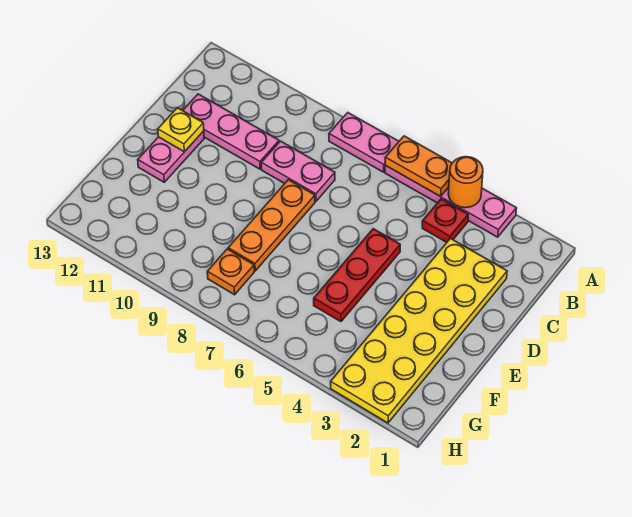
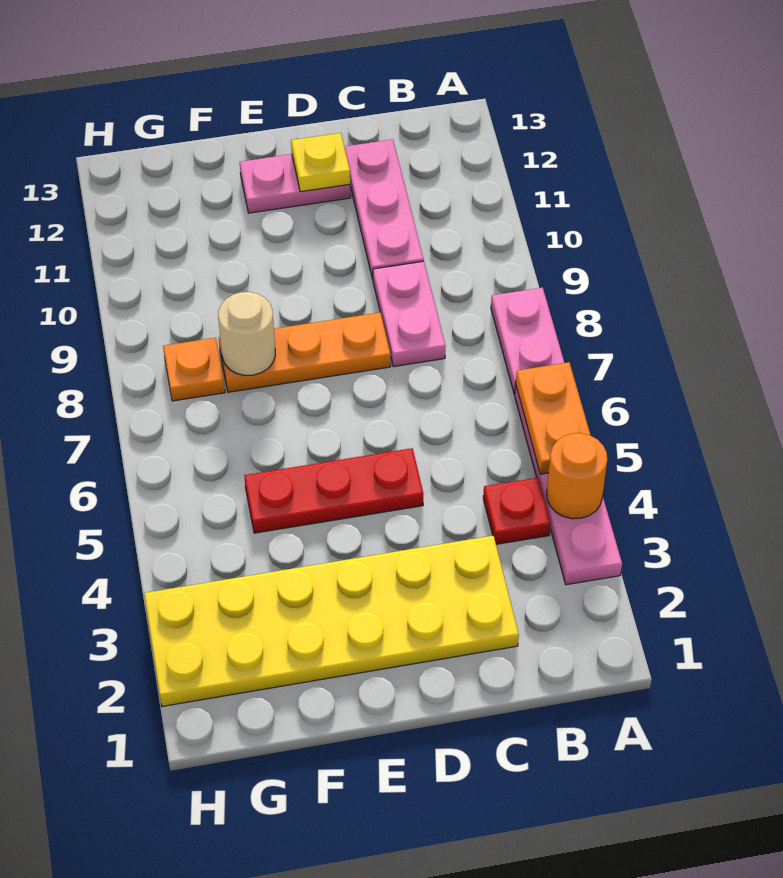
none -> tan round brick F8 level 2

